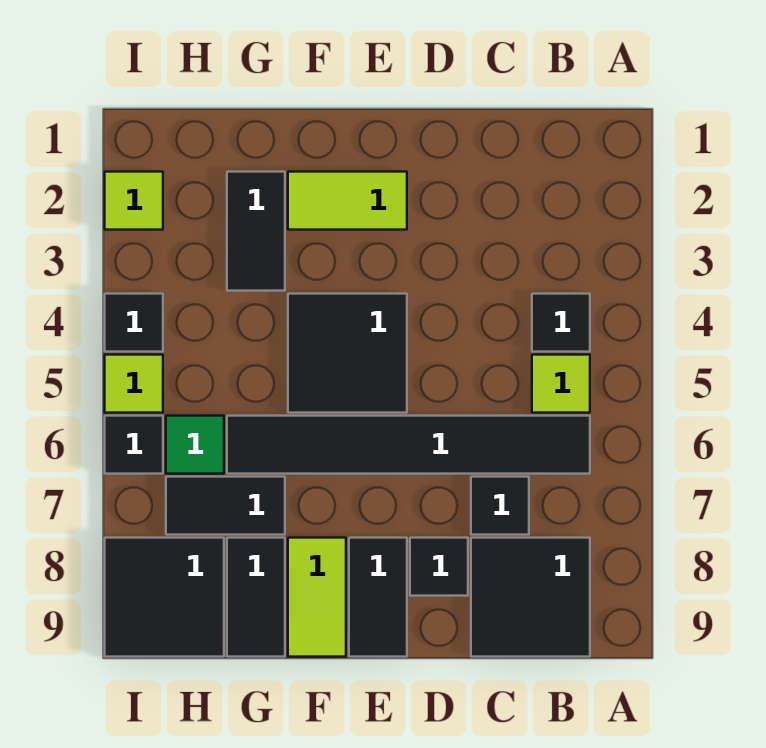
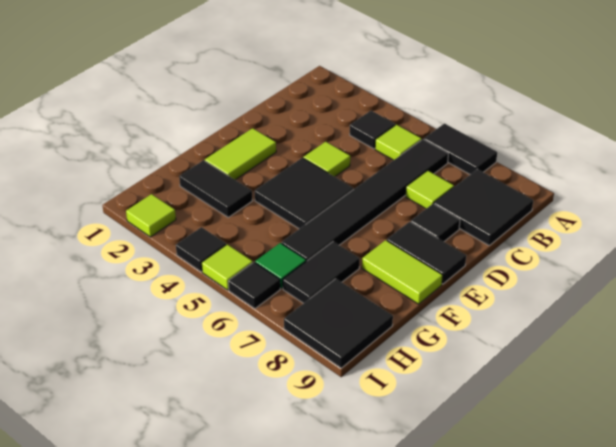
black tile C7 level 1 -> lime tile C7 level 1
none -> lime tile D4 level 1
black tile G8:G9 level 1 -> black tile A6:A7 level 1

